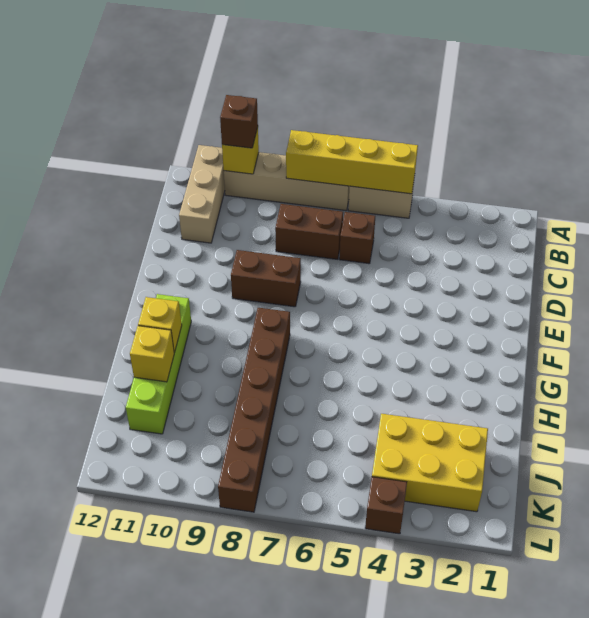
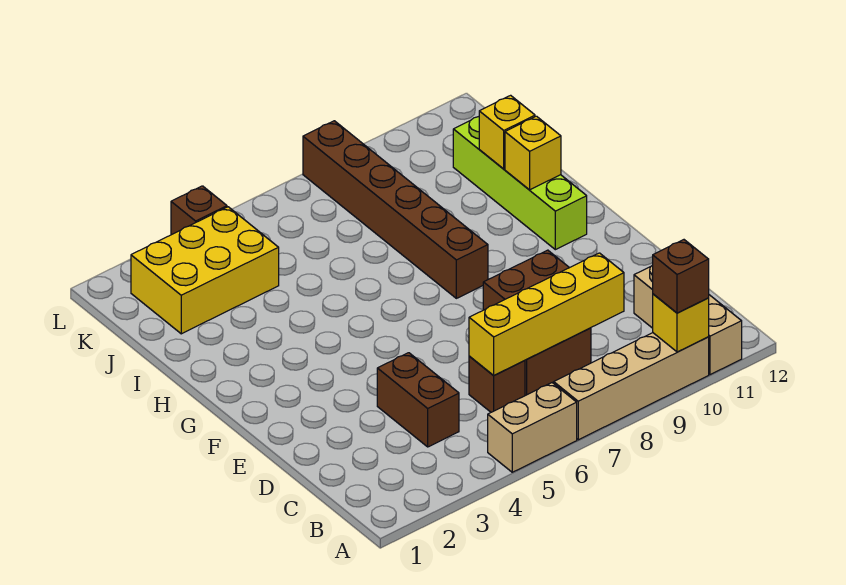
yellow brick A5:A8 level 2 -> yellow brick C6:C9 level 2
none -> brown brick C4:D4 level 1

